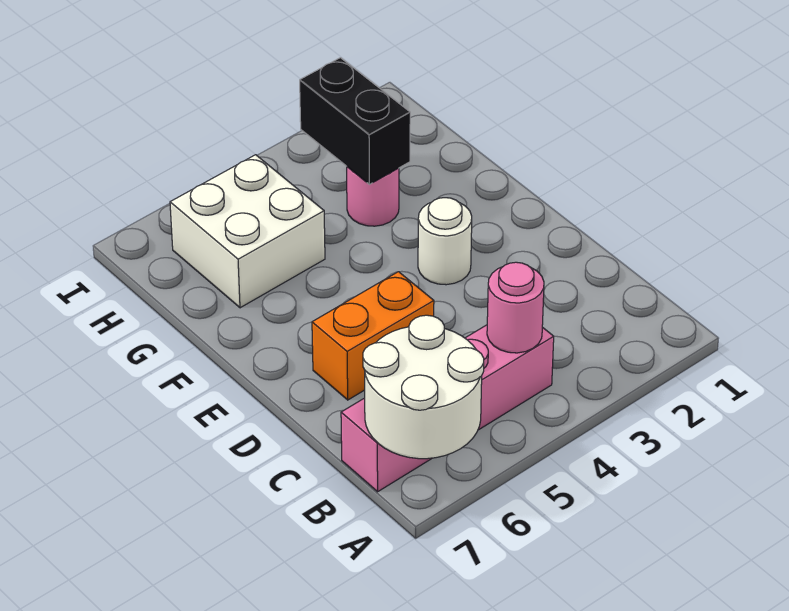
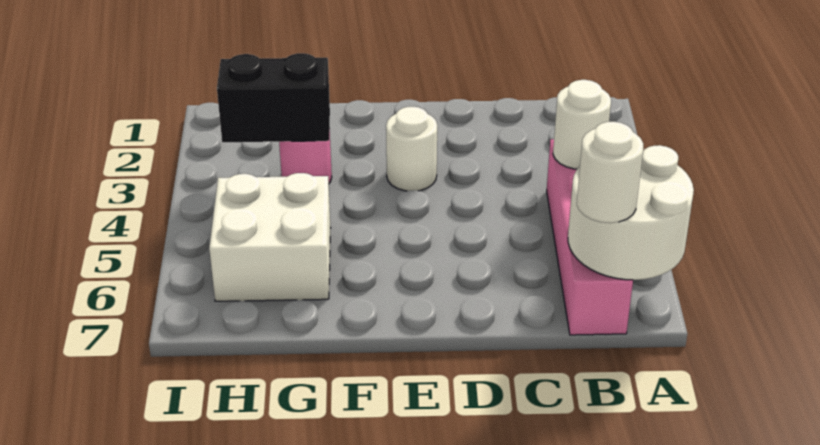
pink round brick B4 level 2 -> white round brick B4 level 2
none -> white round brick B7 level 3
orange brick D5:D6 level 1 -> none

